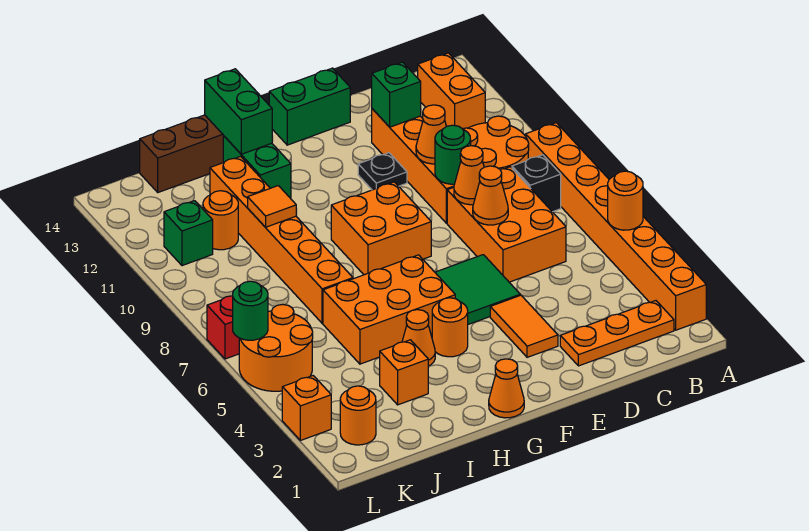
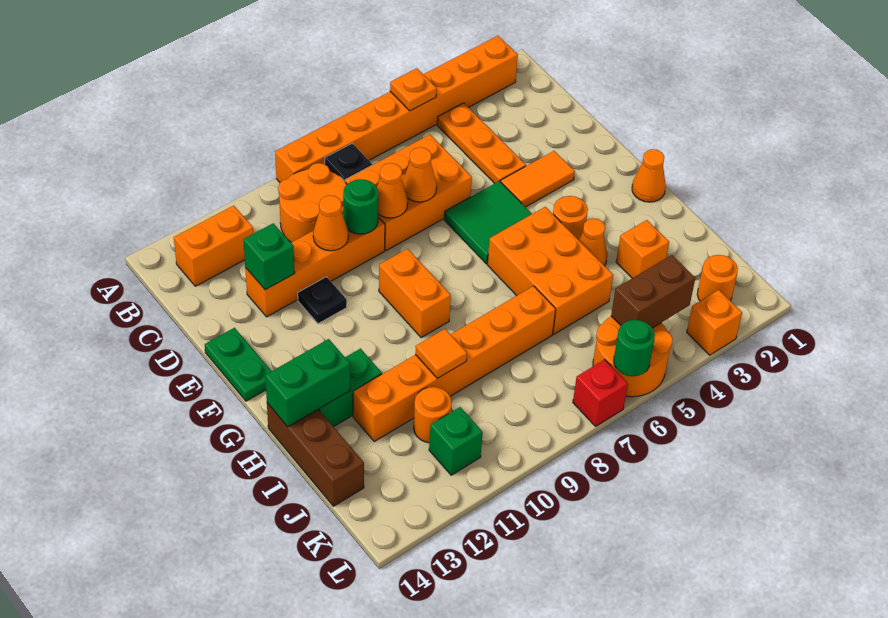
orange round brick A5 level 2 -> orange plate A5 level 2
orange plate B2:D2 level 1 -> orange plate B4:D4 level 1
green brick E14:F14 level 1 -> green plate E14:F14 level 1
orange brick F8:G9 level 1 -> orange brick F9:G9 level 1
none -> brown brick K4:K5 level 2

